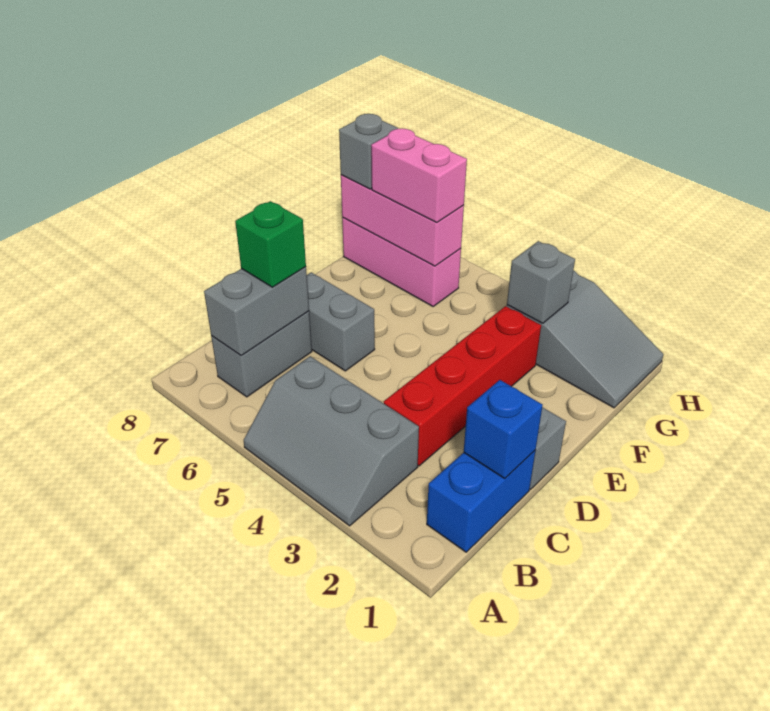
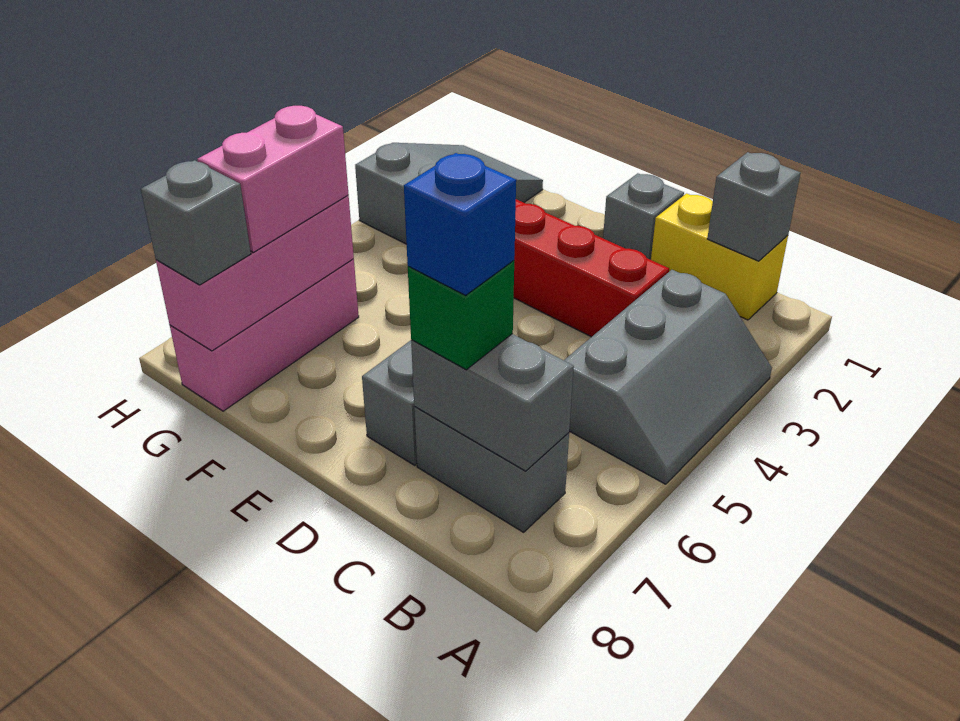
blue brick B1:C1 level 1 -> yellow brick B1:C1 level 1
blue brick C1 level 2 -> blue brick C7 level 4
grey brick G3 level 2 -> grey brick B1 level 2

